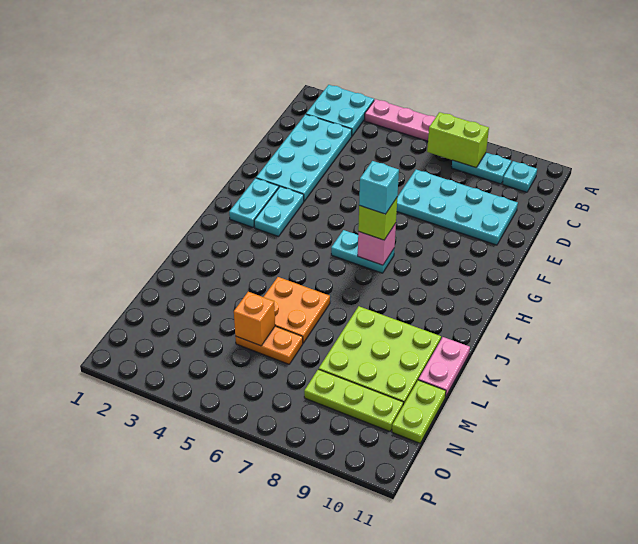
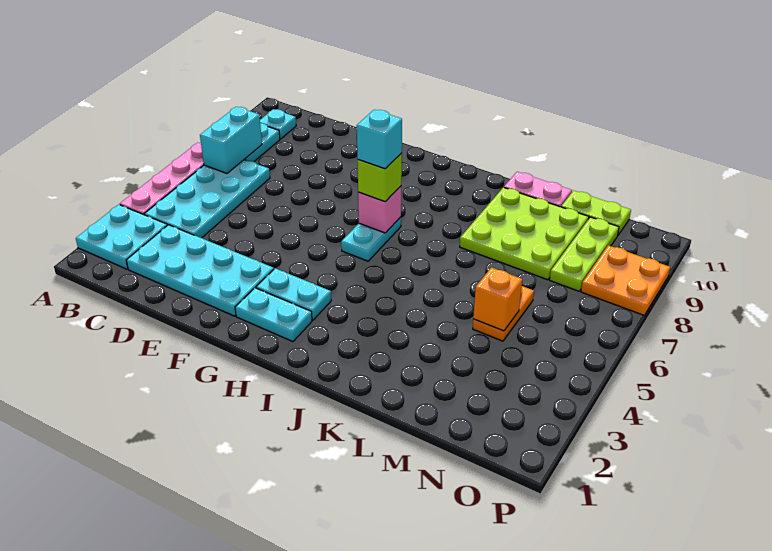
lime brick B7:B8 level 2 -> cyan brick B7:B8 level 2
cyan plate D7:E10 level 1 -> cyan plate B4:C7 level 1
orange plate K5:L6 level 1 -> orange plate O8:P9 level 1

